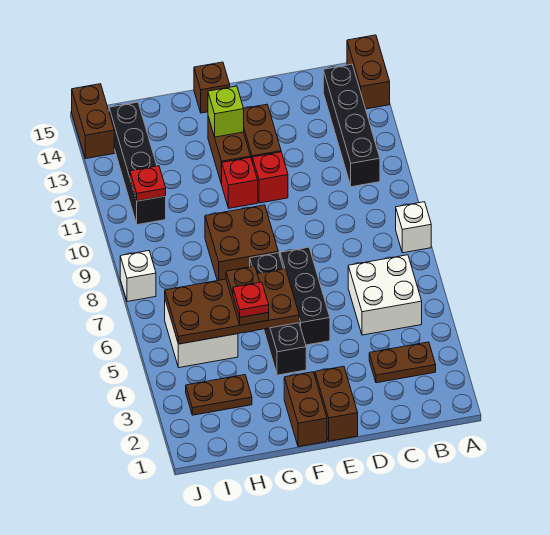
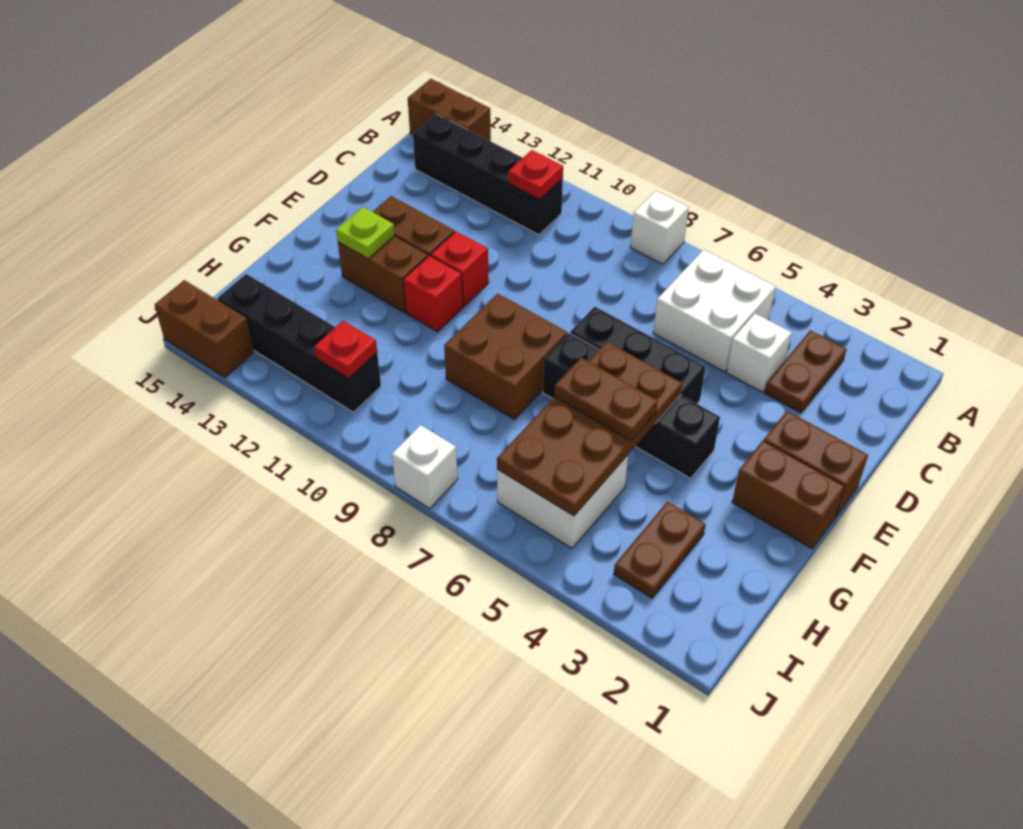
none -> white brick C4 level 1
lime brick F13 level 2 -> lime plate F13 level 2
brown brick F15 level 1 -> none
red plate G5 level 4 -> red plate B11 level 2

